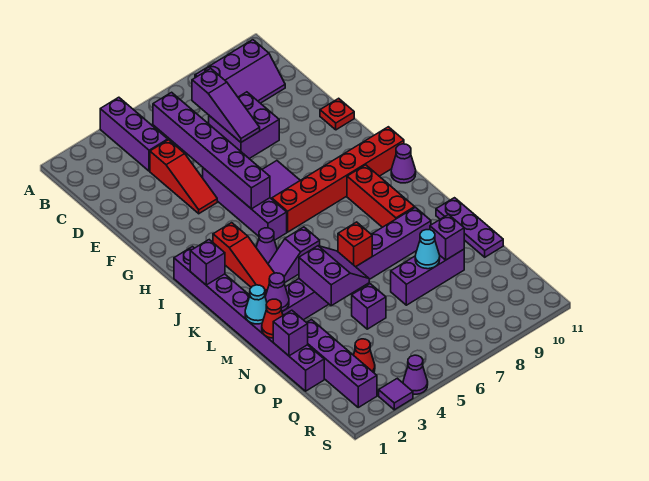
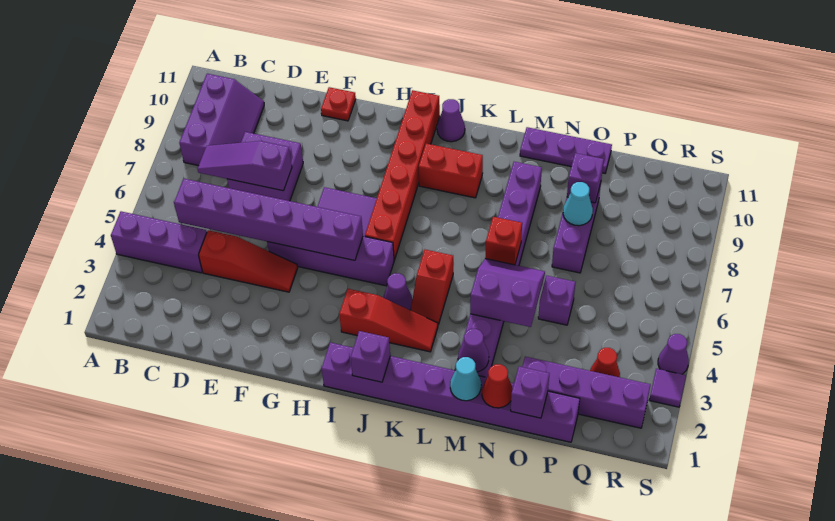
purple slope C7:E7 level 2 top C -> purple slope C7:E7 level 2 top E
red brick J9:L9 level 1 -> red brick J9:K9 level 1
purple slope K4:K5 level 1 top 5 -> red slope K4:K5 level 1 top 5

